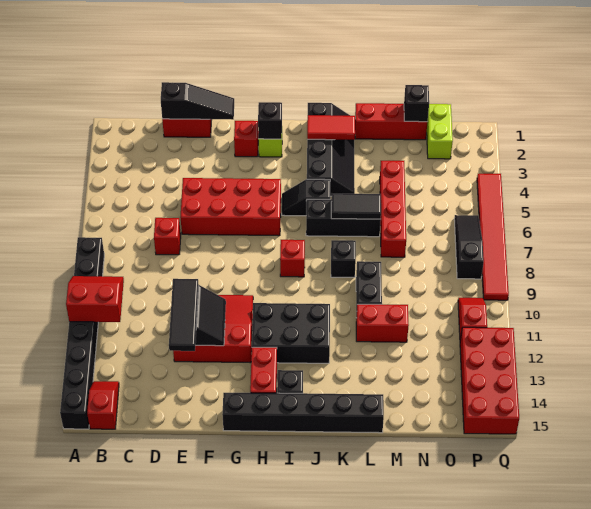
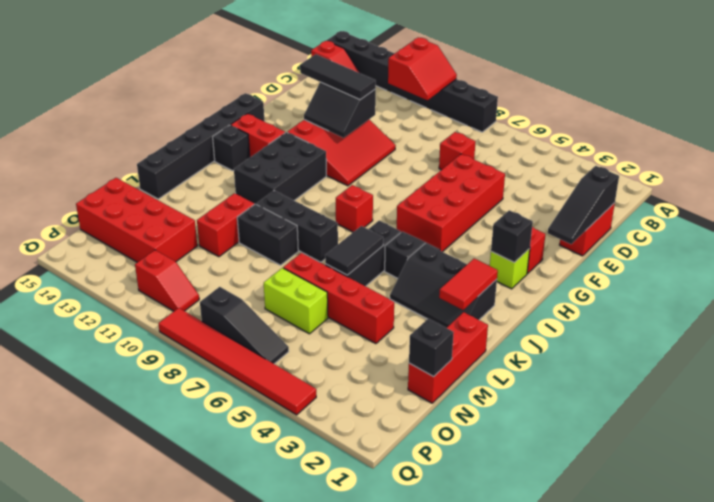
black slope J1:K4 level 1 top J -> black slope J2:K4 level 1 top J
black brick K8 level 1 -> black brick K8:K10 level 1
lime brick O1:O2 level 1 -> lime brick N6:N7 level 1
red brick P12:Q15 level 1 -> red brick N12:O15 level 1

